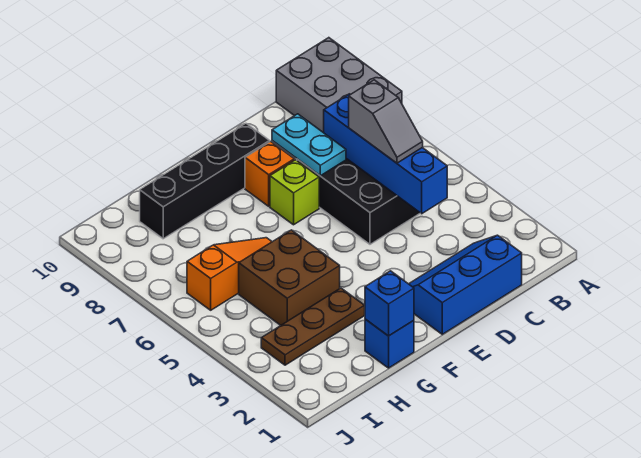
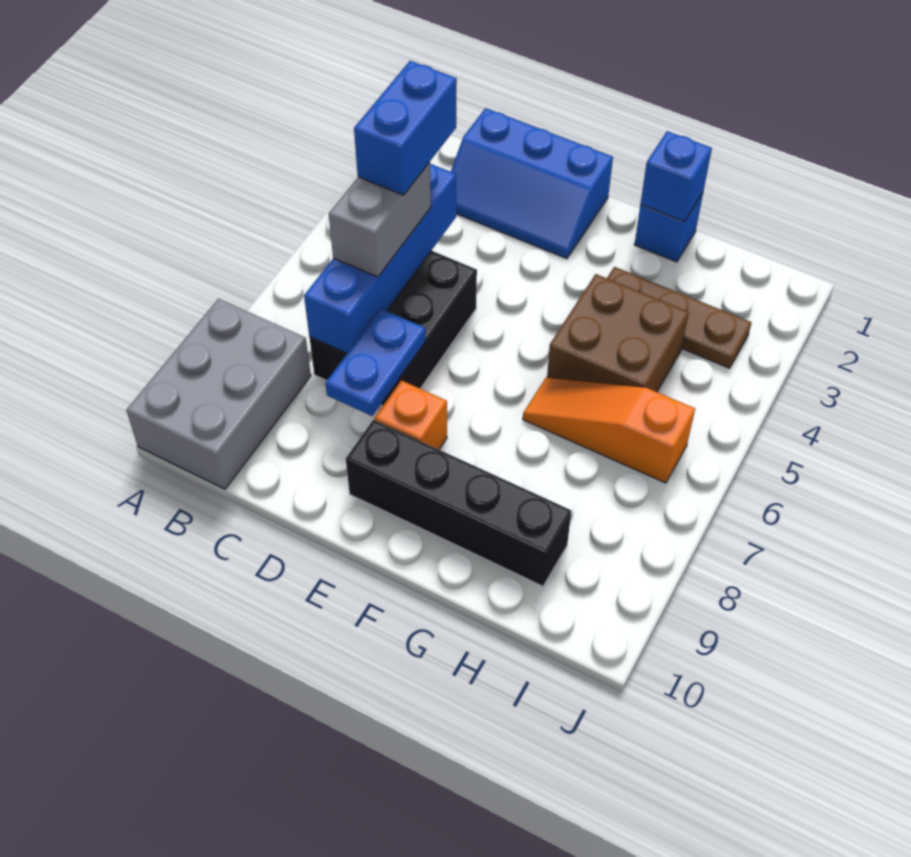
none -> blue brick C4:C5 level 4
grey slope C5:C6 level 3 top 6 -> grey brick C5:C6 level 3
cyan plate D7:D8 level 2 -> blue plate D7:D8 level 2
lime brick E7 level 1 -> none

